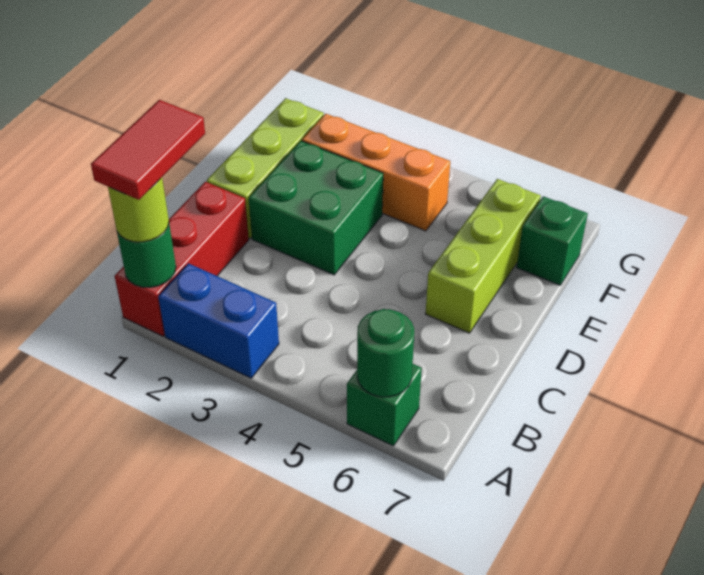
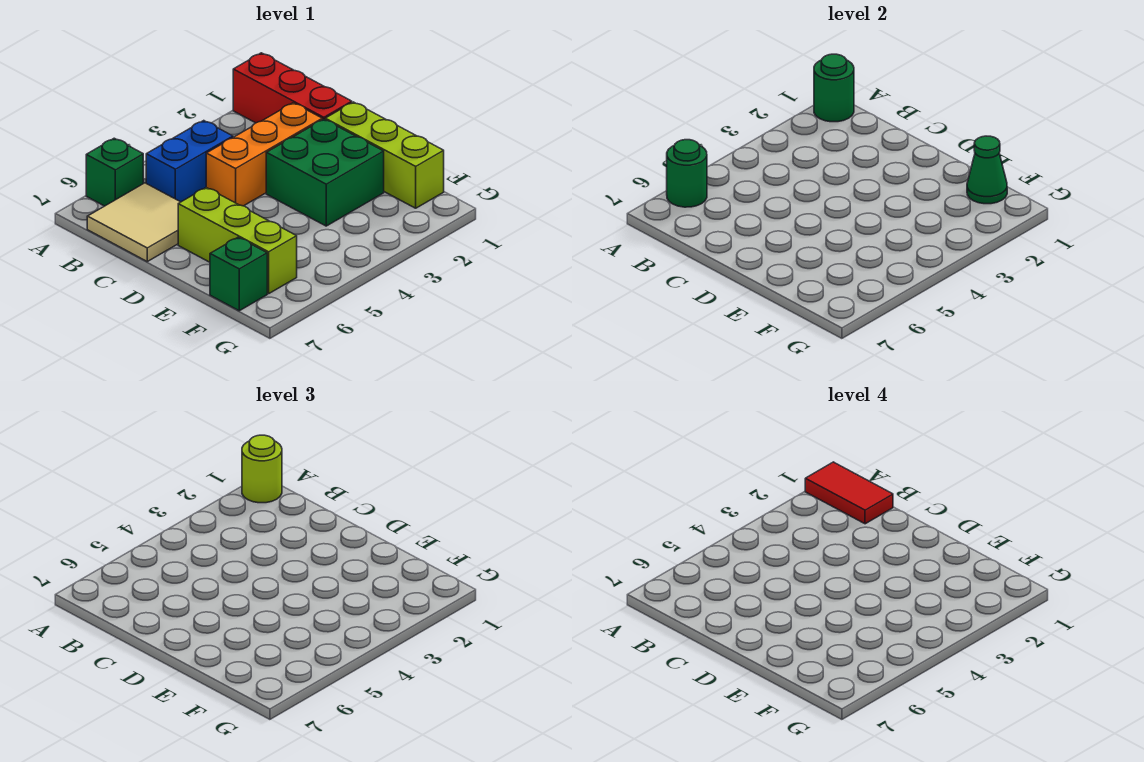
blue brick A2:A3 level 1 -> blue brick B4:B5 level 1
none -> tan tile B6:C7 level 1
none -> green cone F1 level 2
orange brick F2:F4 level 1 -> orange brick C2:C4 level 1

